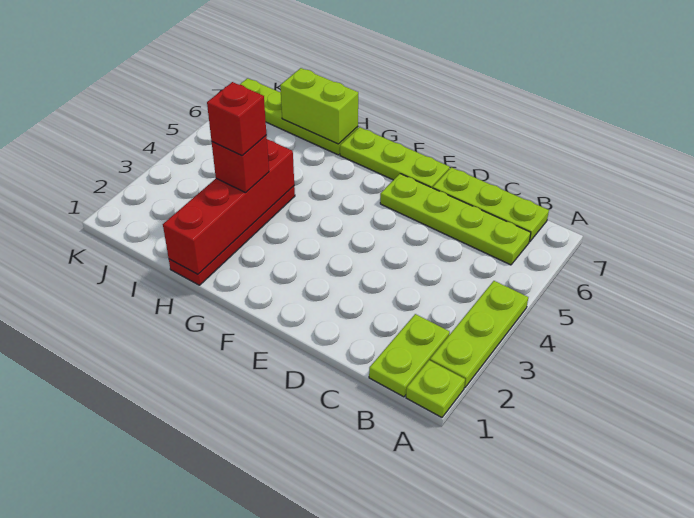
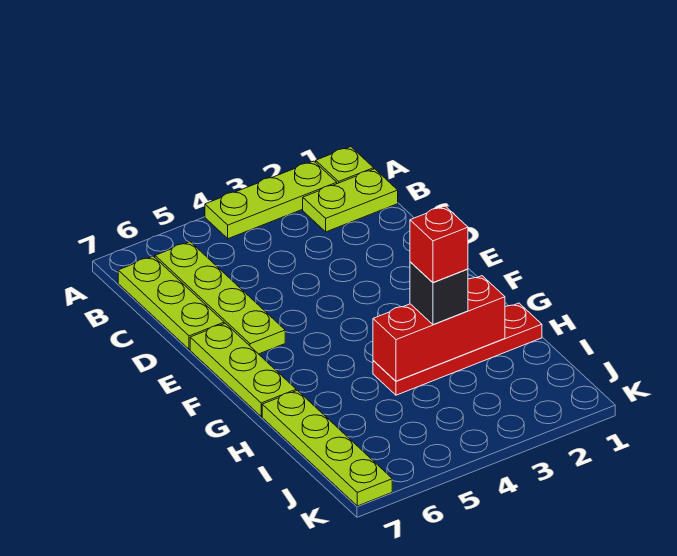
red brick H1:H4 level 2 -> red brick H2:H4 level 2
red brick H3 level 3 -> black brick H3 level 3
lime brick H7:I7 level 2 -> none

